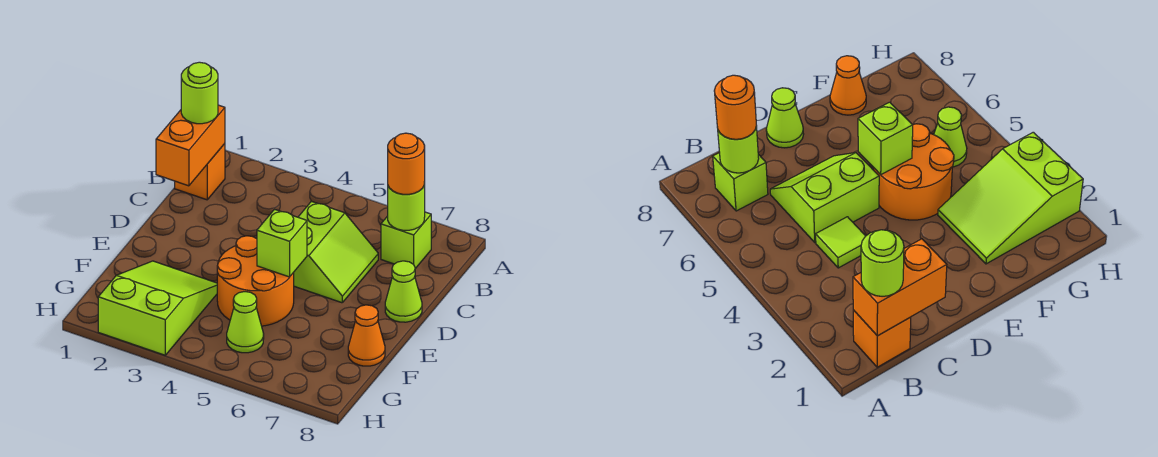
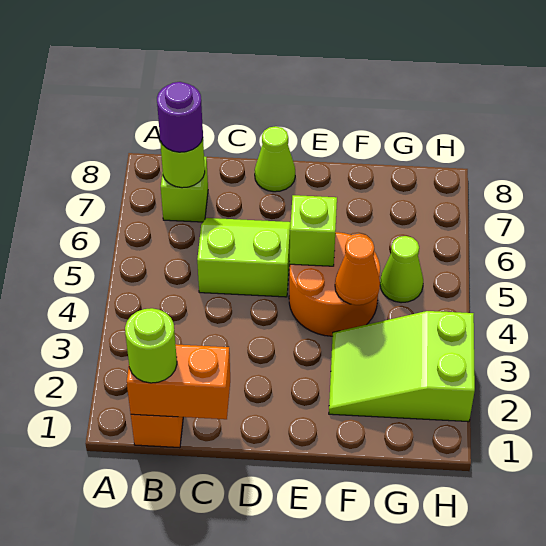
orange round brick B7 level 3 -> purple round brick B7 level 3
lime tile C4 level 1 -> none
orange cone F8 level 1 -> orange cone F4 level 2

